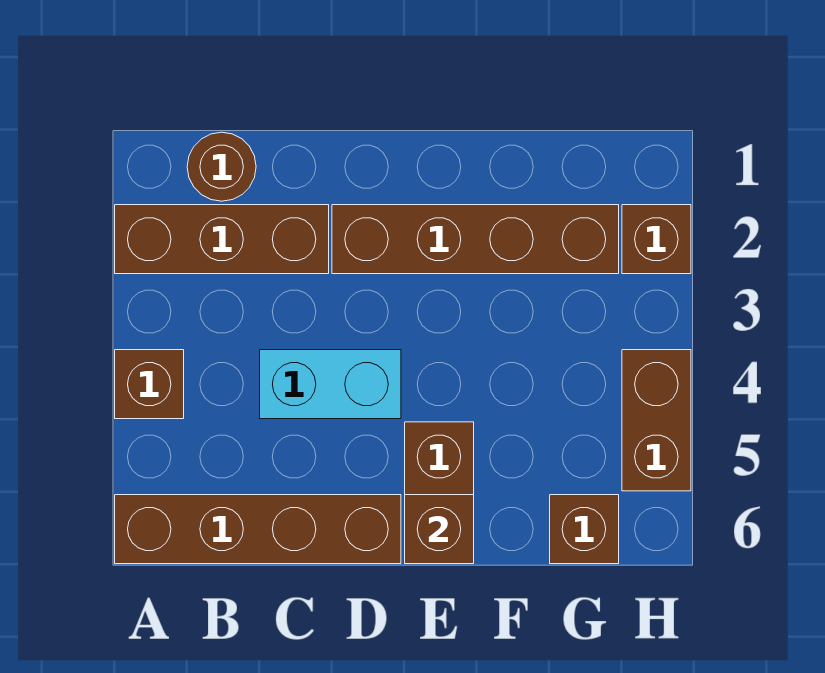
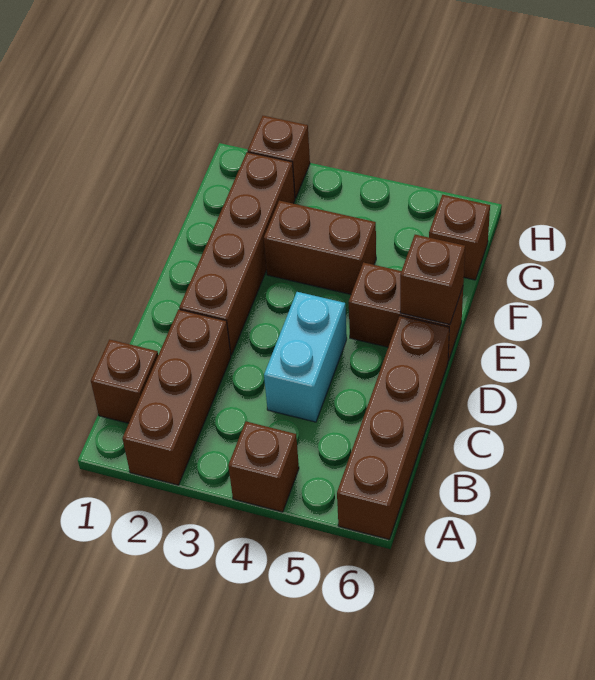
brown round brick B1 level 1 -> brown brick B1 level 1
brown brick H4:H5 level 1 -> brown brick F3:F4 level 1

